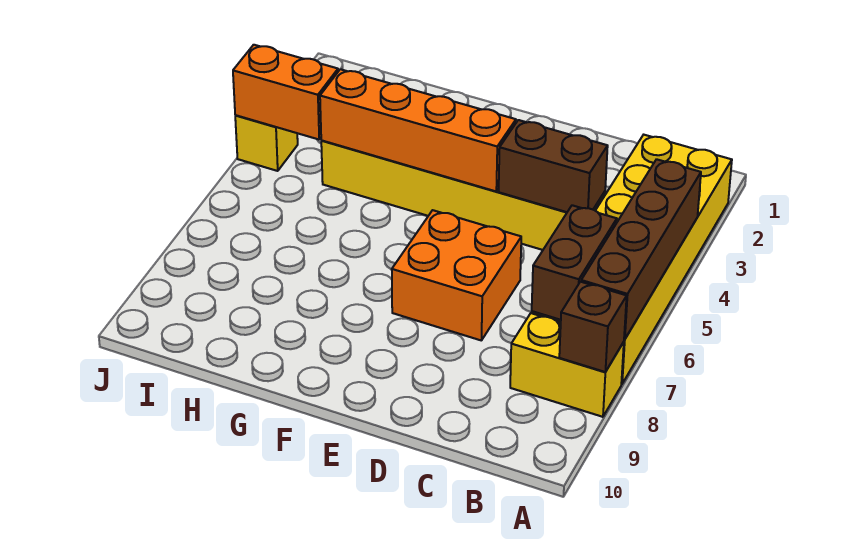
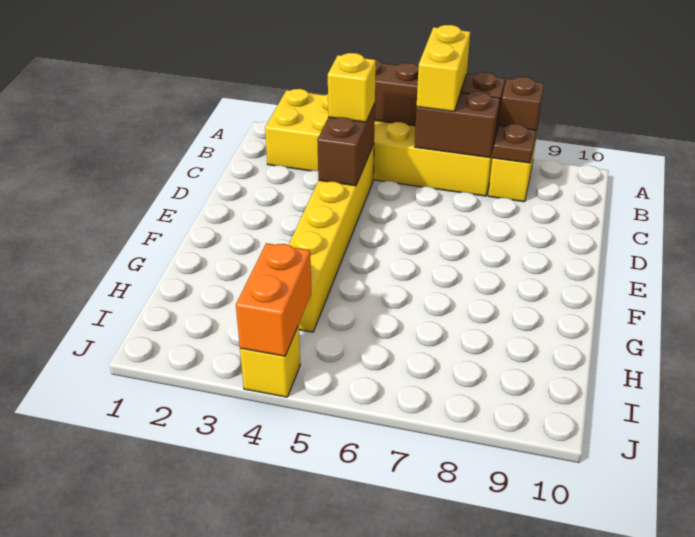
none -> yellow brick A6:B6 level 3
none -> brown plate B8 level 2
none -> yellow brick C4 level 3
orange brick D6:E7 level 1 -> none
orange brick E4:H4 level 2 -> none

